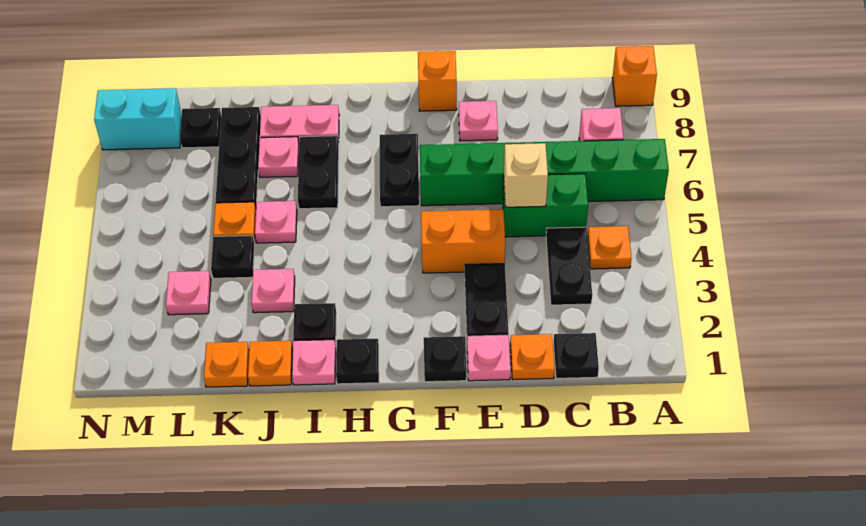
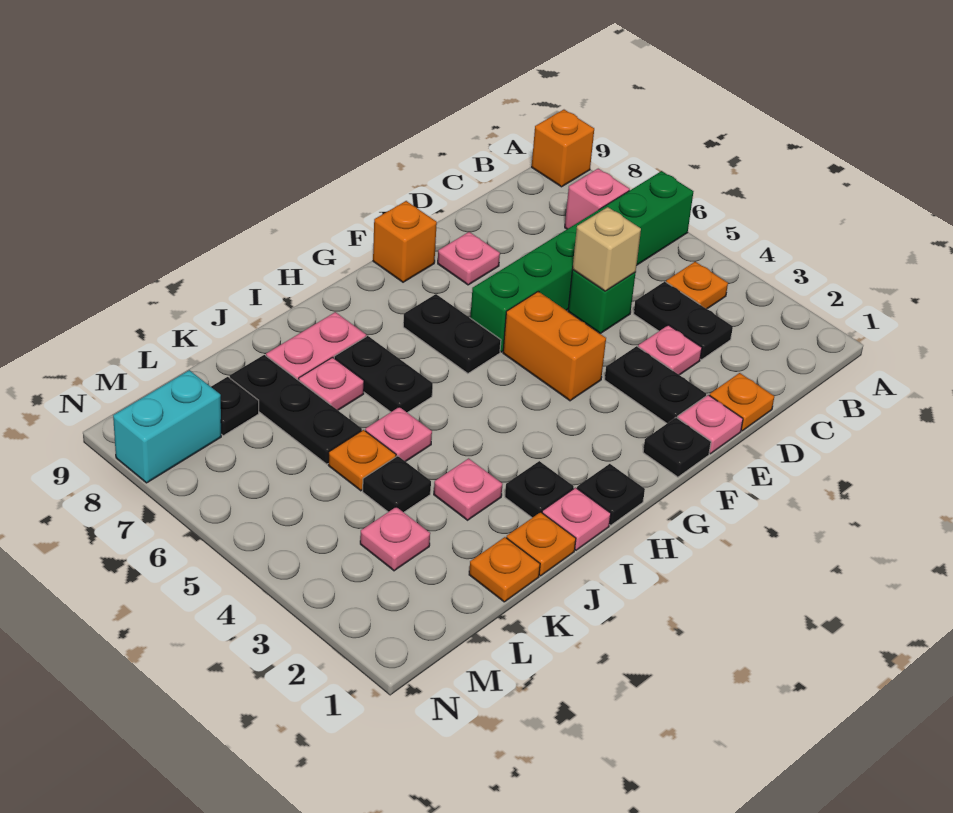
black plate C1 level 1 -> none
green brick C5:D5 level 1 -> green brick D5 level 1
none -> pink plate D3 level 1
orange brick E4:F4 level 1 -> orange brick F4:F5 level 1

